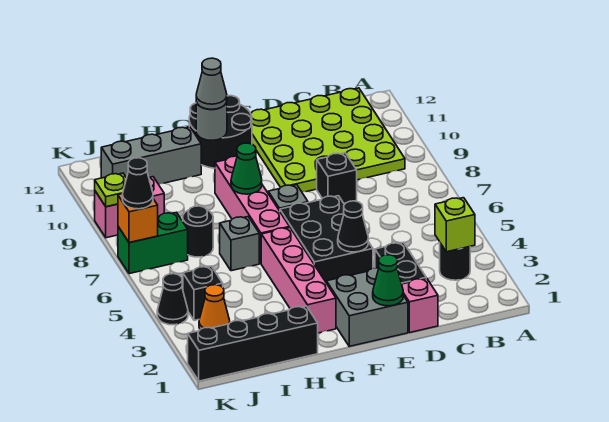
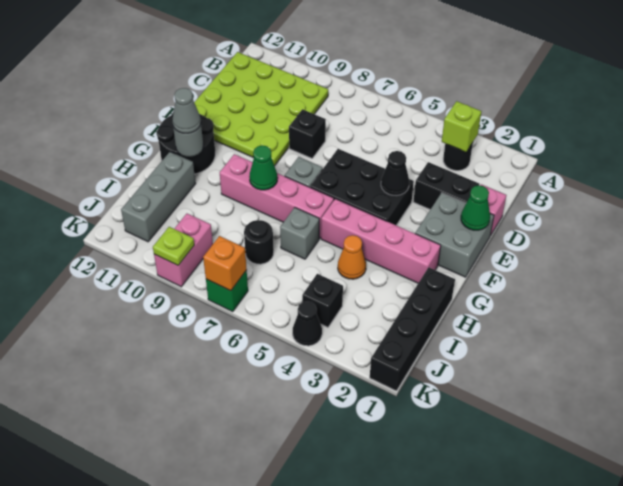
orange cone J3 level 1 -> orange cone H4 level 1
green brick J7:K7 level 1 -> green brick K7 level 1
black cone K7 level 3 -> none

